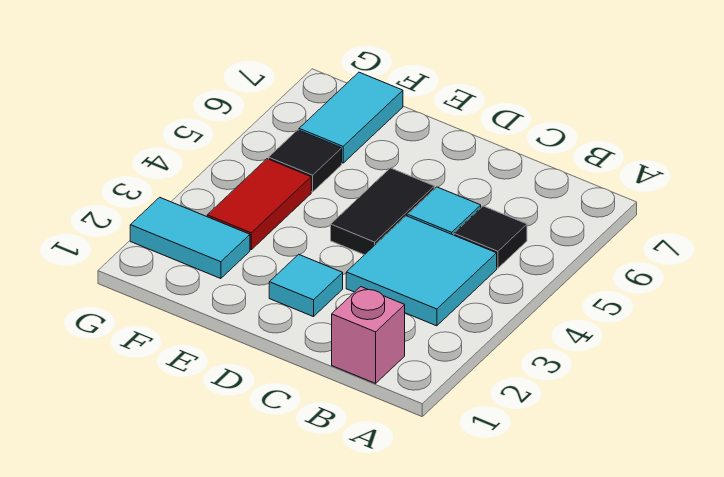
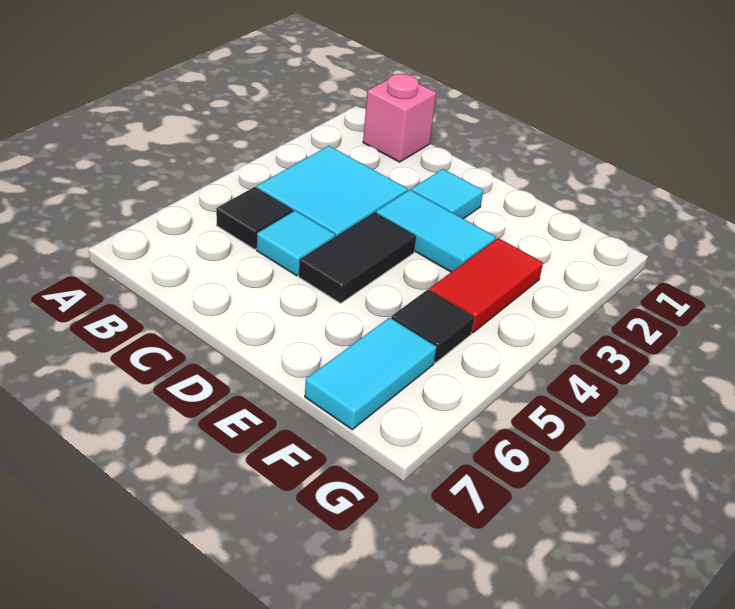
cyan tile F2:G2 level 1 -> cyan tile D3:E3 level 1

